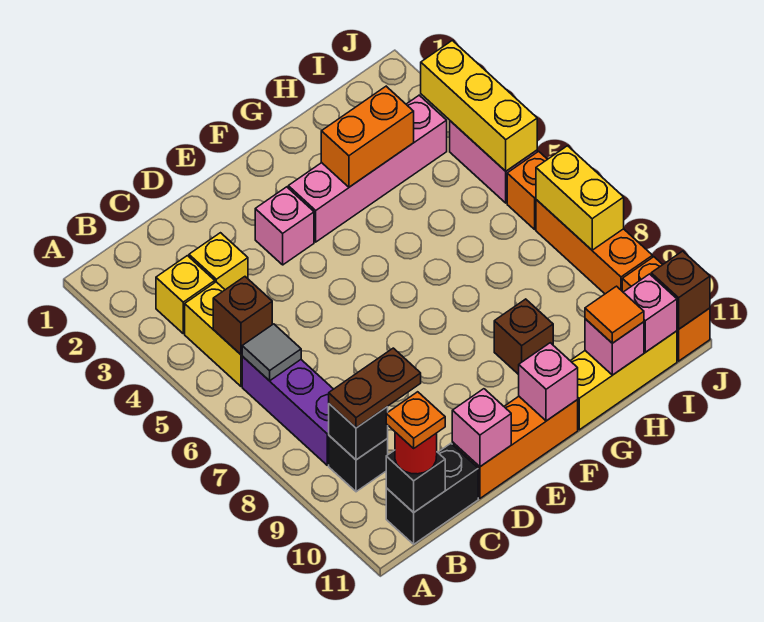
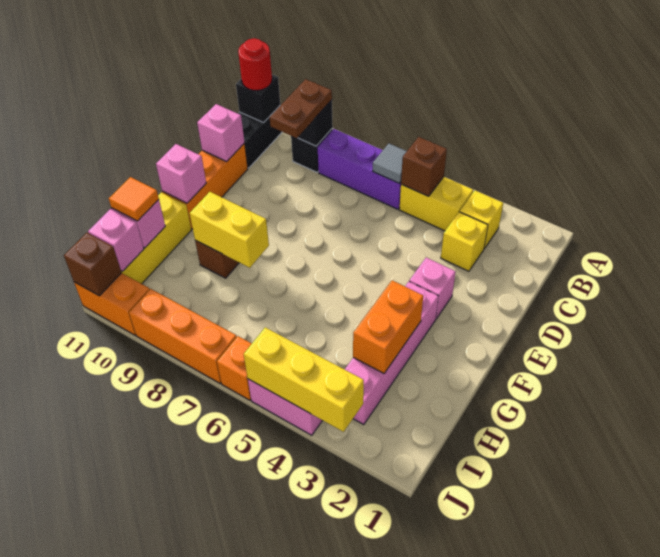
orange plate B11 level 4 -> none
yellow brick J7:J8 level 2 -> yellow brick G8:G9 level 2

